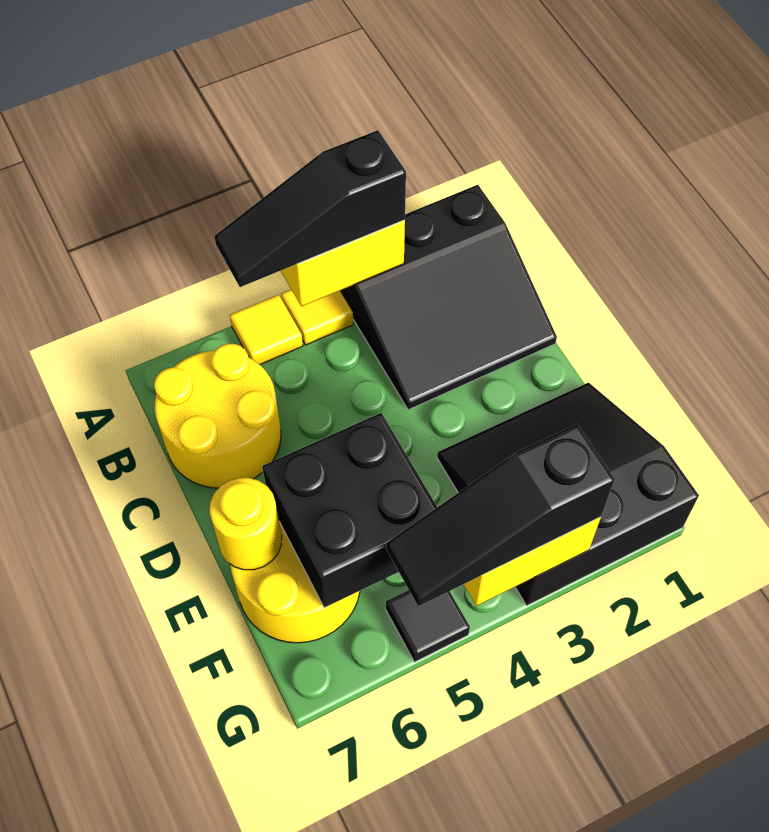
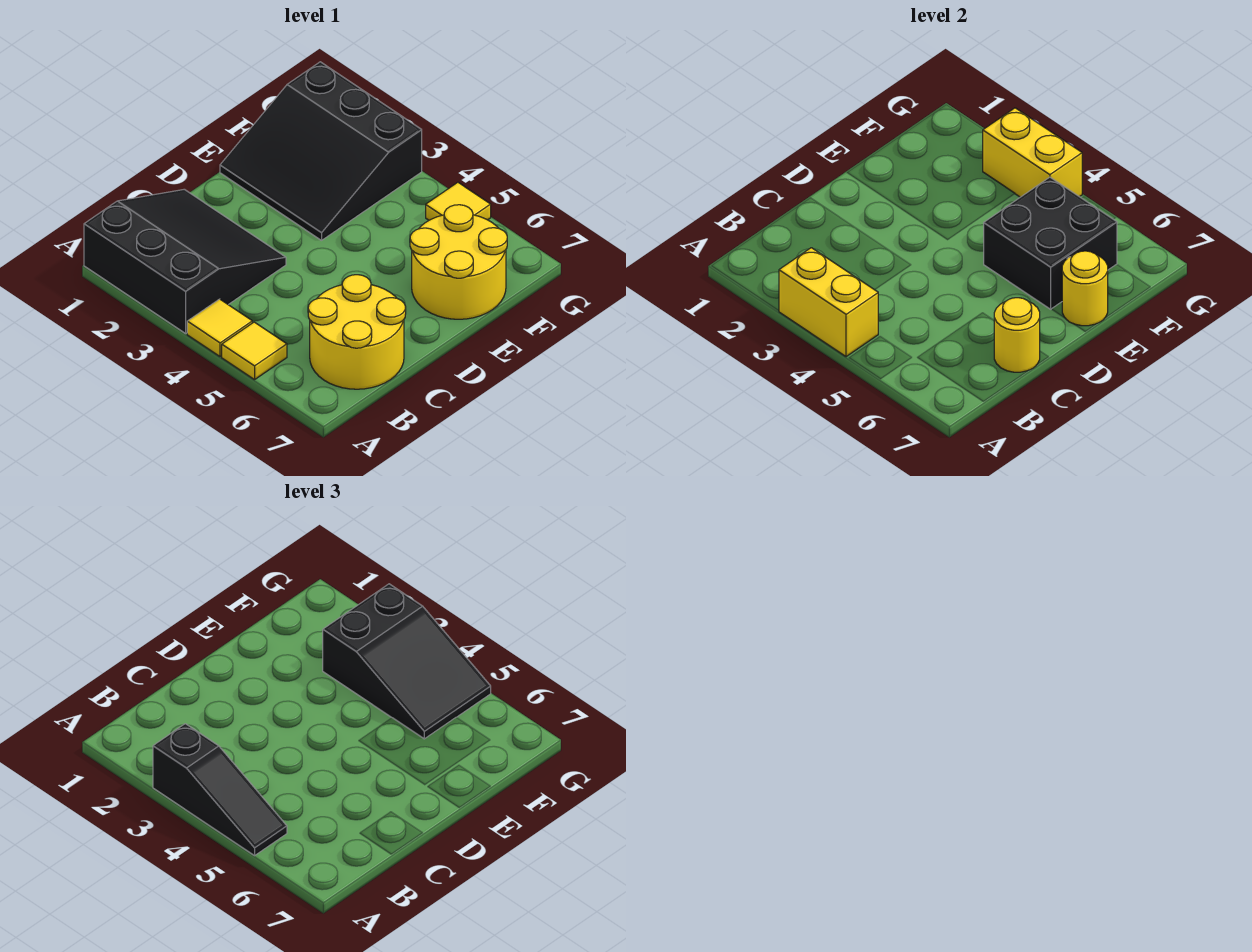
none -> yellow round brick C7 level 2
black slope G3:G5 level 3 top 3 -> black slope F3:G5 level 3 top 3
black tile G5 level 1 -> yellow tile G5 level 1

